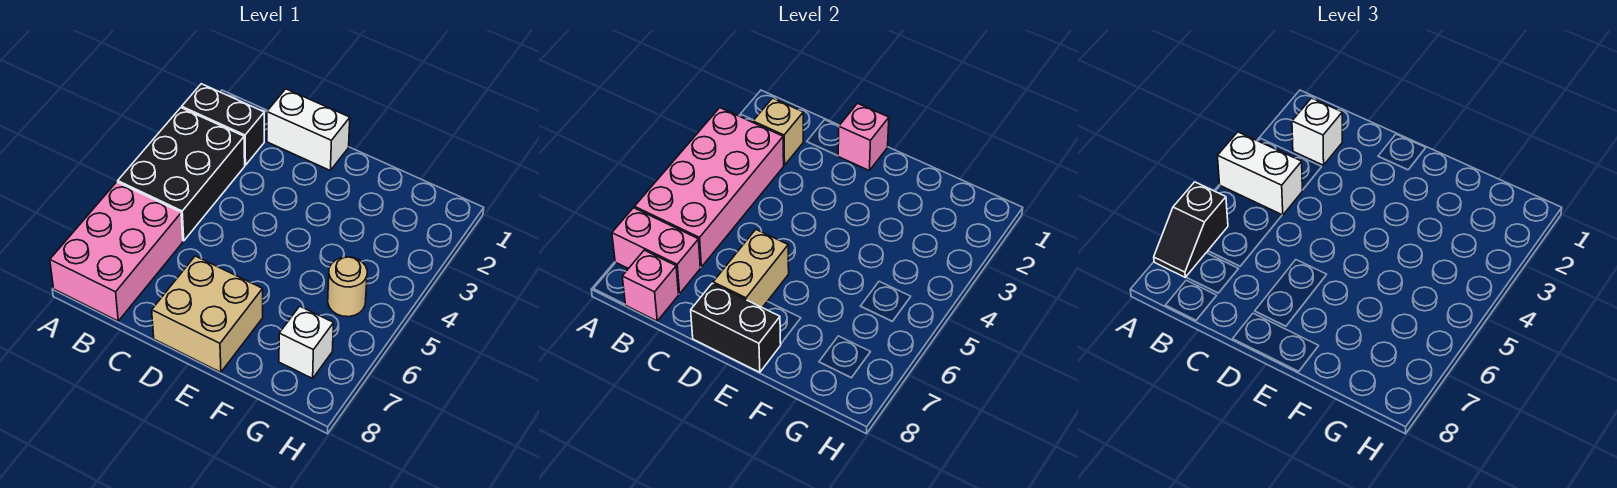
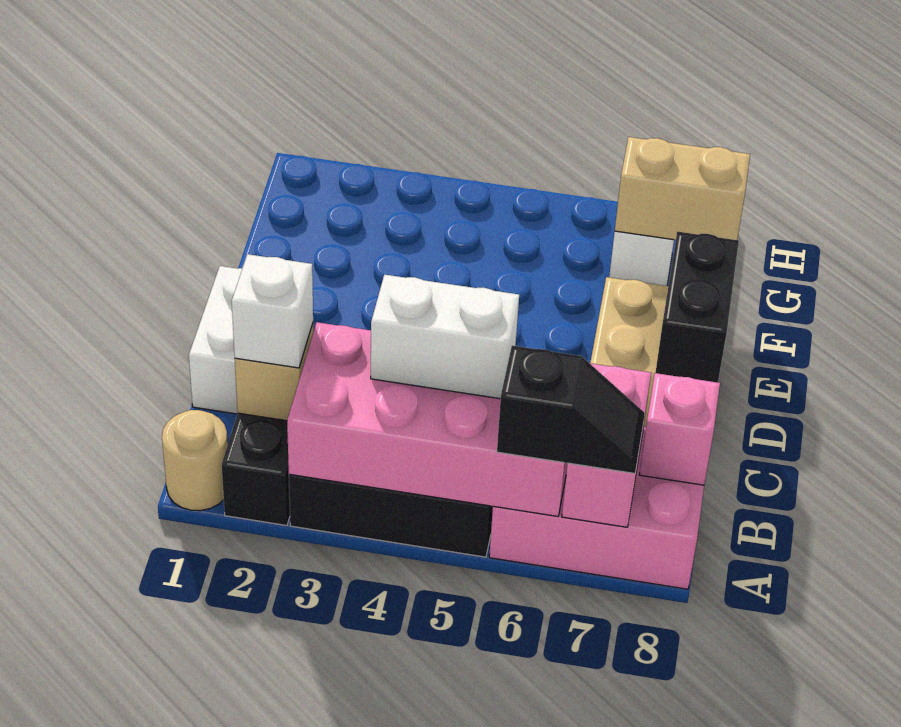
white brick A4:B4 level 3 -> white brick B4:B5 level 3
pink brick D1 level 2 -> none
tan brick D6:D7 level 2 -> tan brick G7:G8 level 2
tan round brick G5 level 1 -> tan round brick A1 level 1

